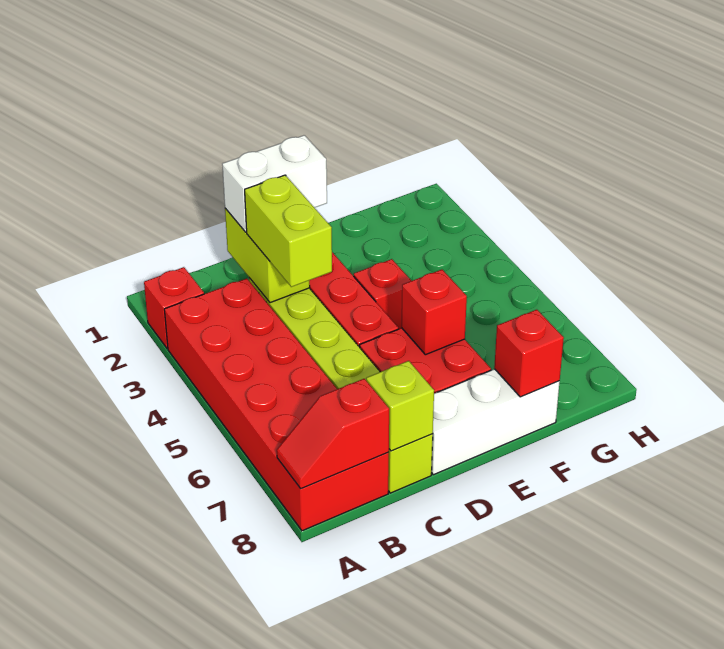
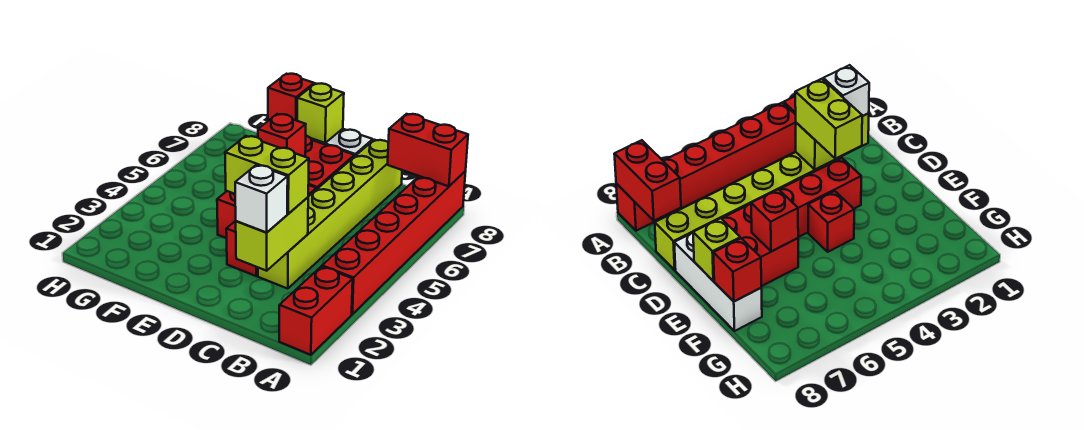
red brick A2 level 1 -> red brick A1:A2 level 1
red brick A3:B8 level 1 -> red brick A3:A8 level 1
red slope A8:B8 level 2 top B -> red brick A8:B8 level 2
white brick C2:D2 level 3 -> white brick C2 level 3
lime brick C3:C4 level 3 -> lime brick C3:D3 level 3
lime brick C8 level 2 -> lime brick E8 level 2

